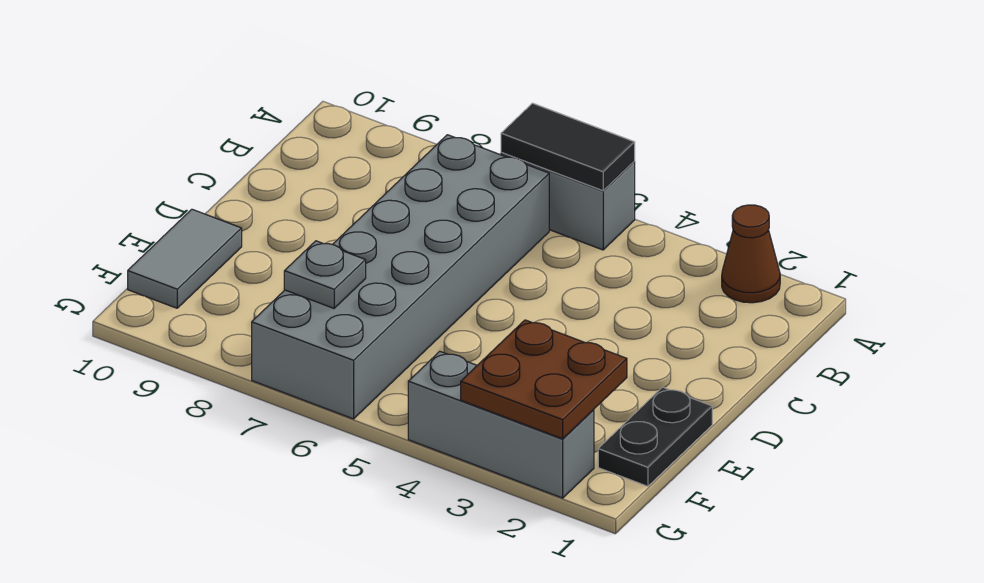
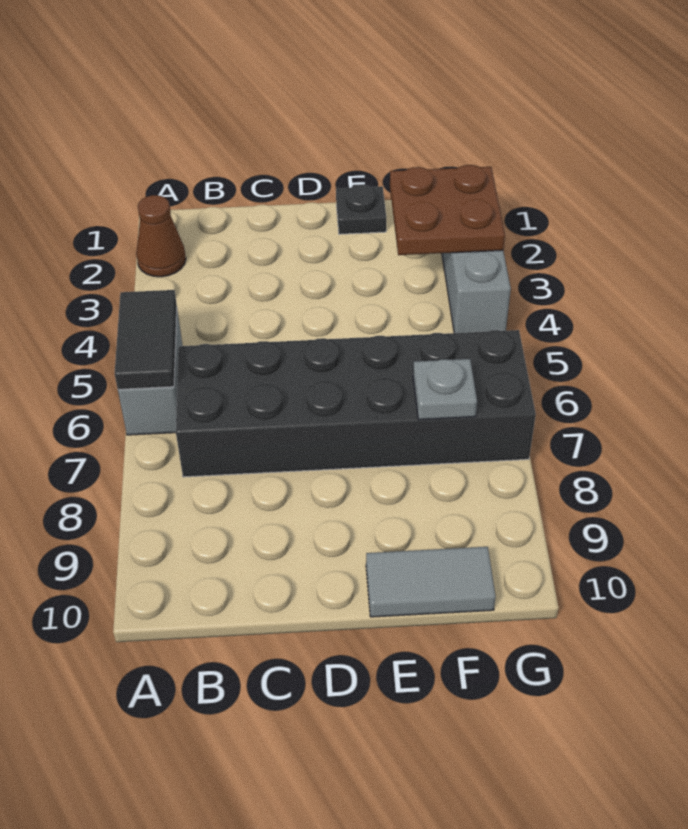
grey brick B6:G7 level 1 -> black brick B6:G7 level 1
black plate E1:F1 level 1 -> black plate E1 level 1

